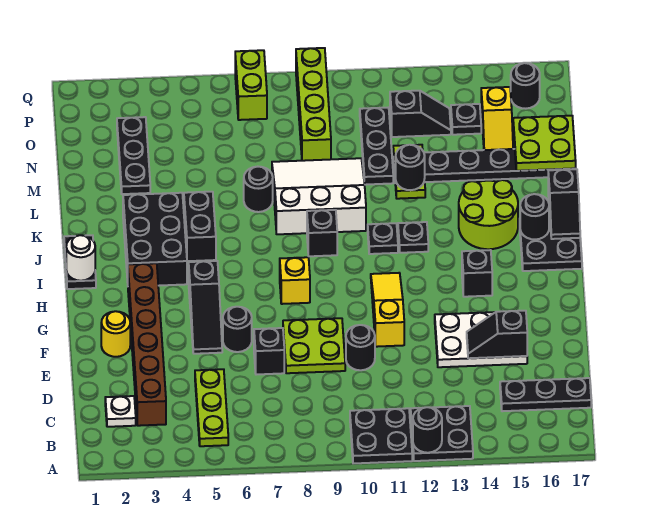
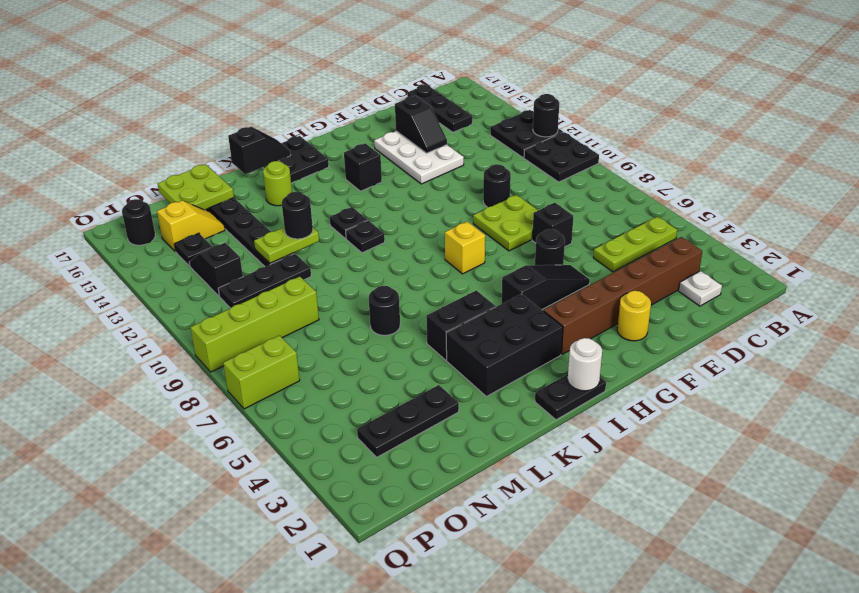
yellow slope F11:H11 level 1 top F -> none
black brick J9 level 1 -> none
lime round brick J14:K15 level 1 -> lime round brick K15 level 1
black round brick J16 level 2 -> none
white slope K8:M10 level 1 top K -> none

